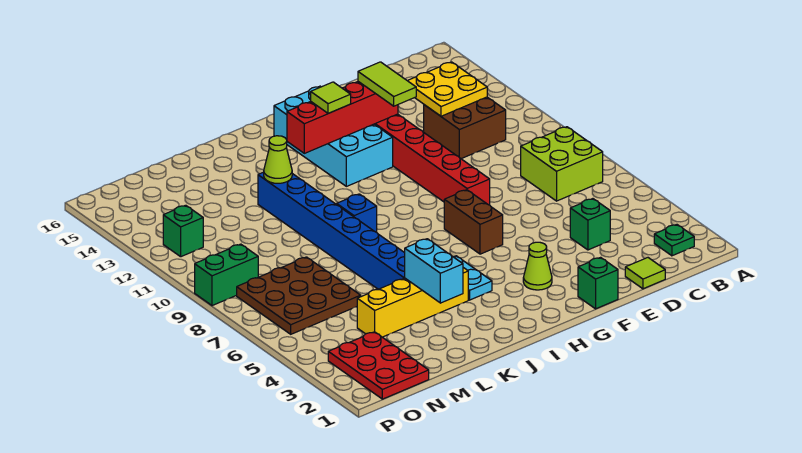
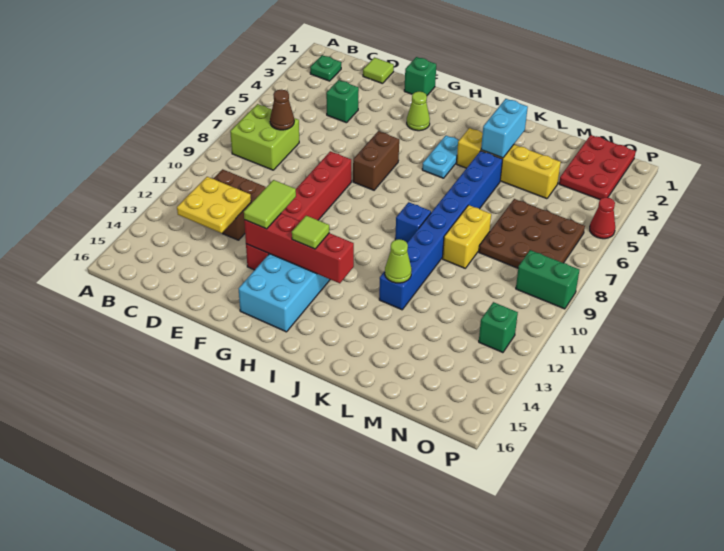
none -> brown cone C7 level 2
none -> yellow brick L8:L9 level 1
none -> red cone P5 level 1

